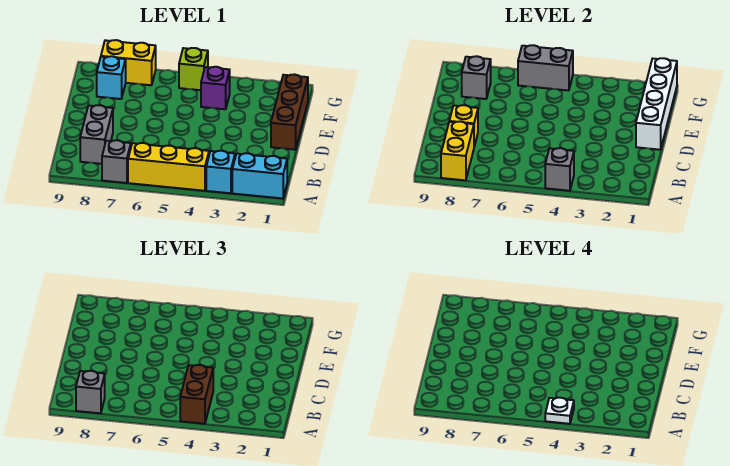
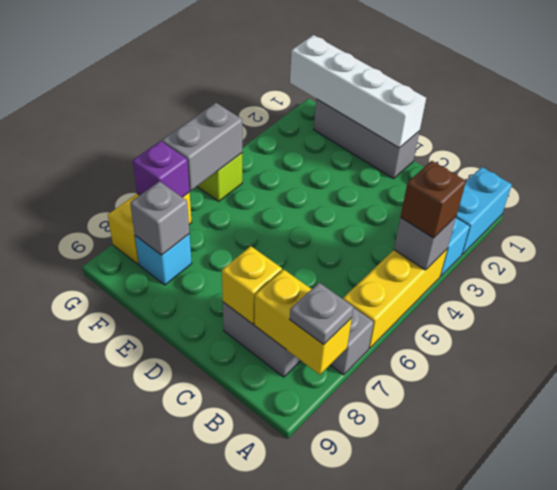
brown brick A4:B4 level 3 -> brown brick A4 level 3
white plate A4 level 4 -> none
grey brick A8 level 3 -> grey plate A8 level 3
brown brick D1:F1 level 1 -> grey brick D1:F1 level 1
purple brick F4 level 1 -> purple brick G7 level 2

